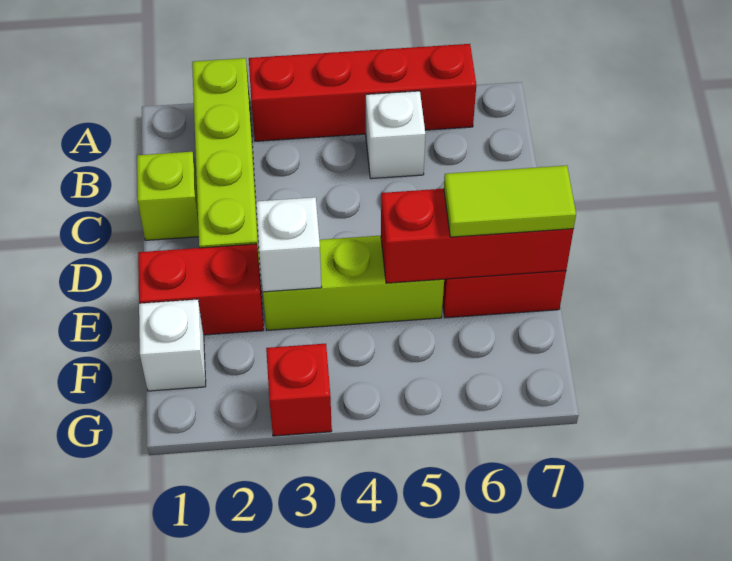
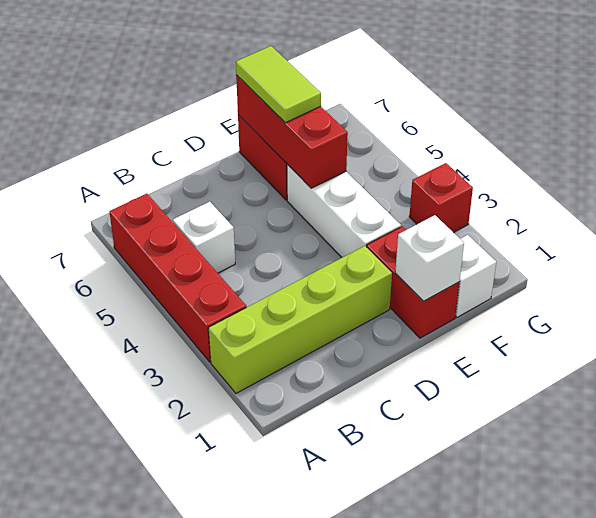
lime brick C1 level 1 -> none
lime brick E3:E5 level 1 -> white brick E3:E5 level 1
white brick E3 level 2 -> white brick E1 level 2

